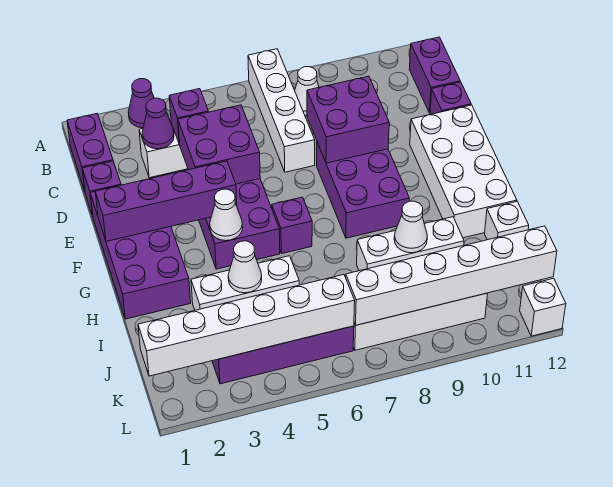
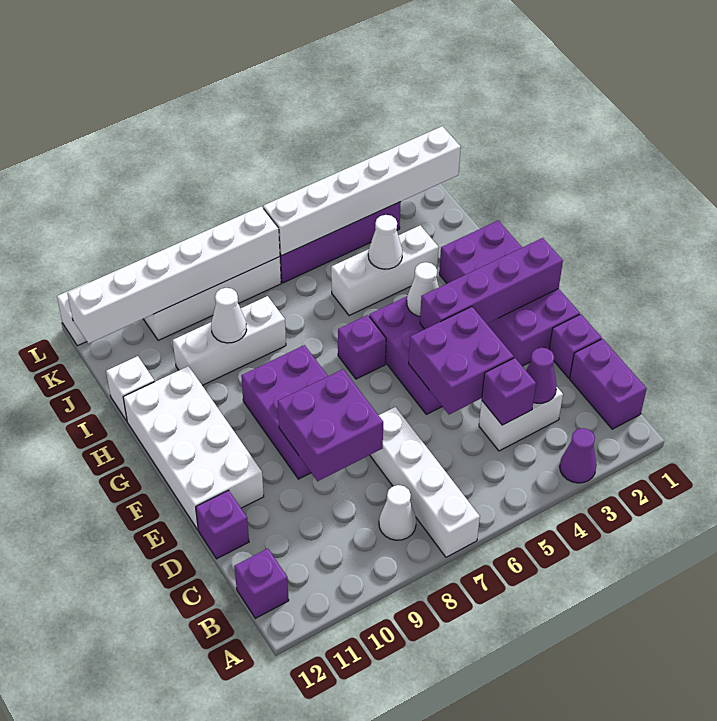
purple brick B12:C12 level 1 -> purple brick B12 level 1

